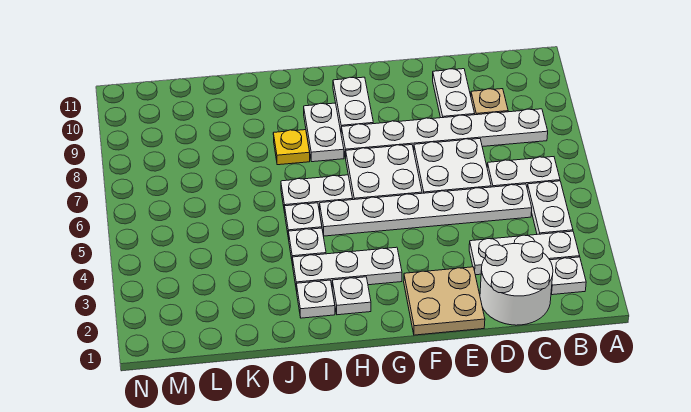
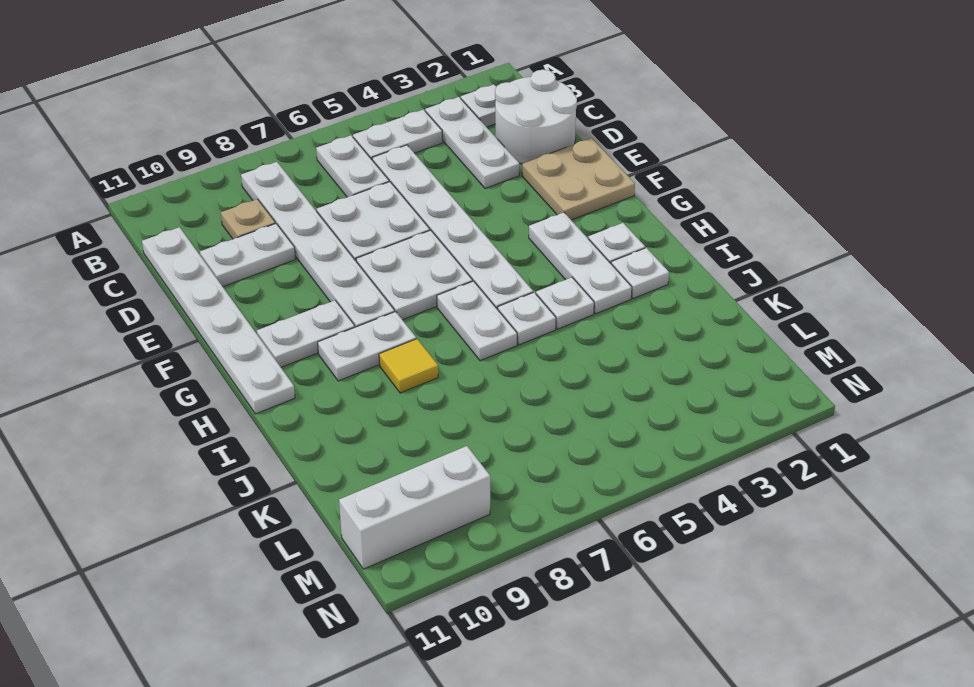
none -> white plate C11:H11 level 1
yellow plate I8 level 1 -> yellow tile I8 level 1
none -> white brick M9:M11 level 1

